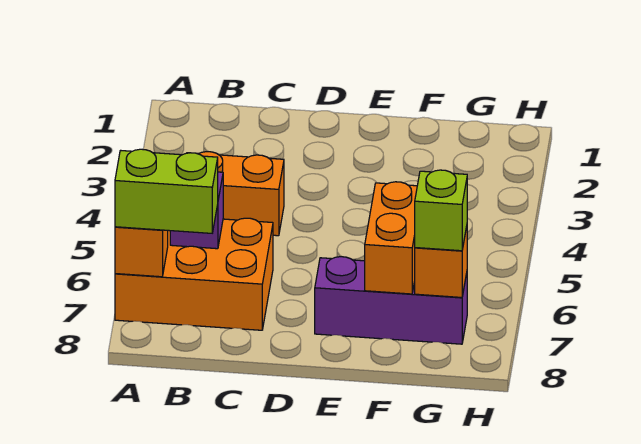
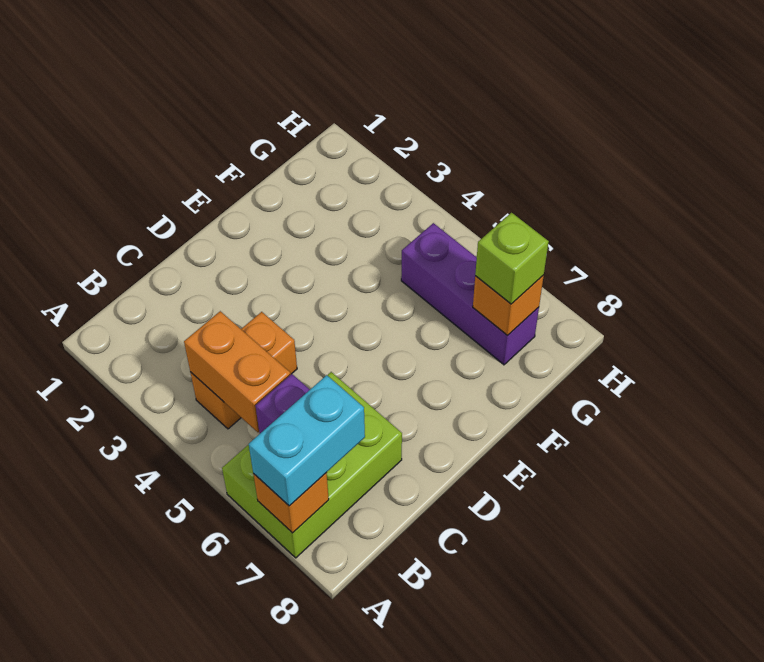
orange brick A6:C7 level 1 -> lime brick A6:C7 level 1
lime brick A7:B7 level 3 -> cyan brick A7:B7 level 3
purple brick E7:G7 level 1 -> purple brick G5:G7 level 1
orange brick F6:F7 level 2 -> orange brick B4:B5 level 2

